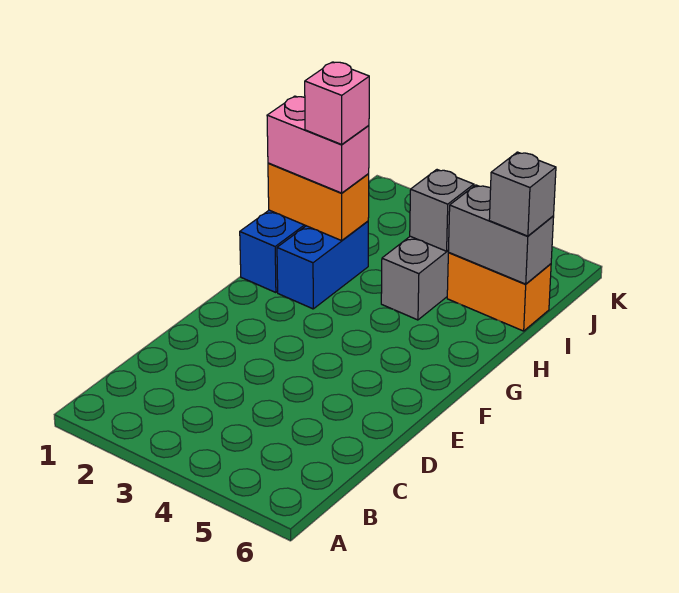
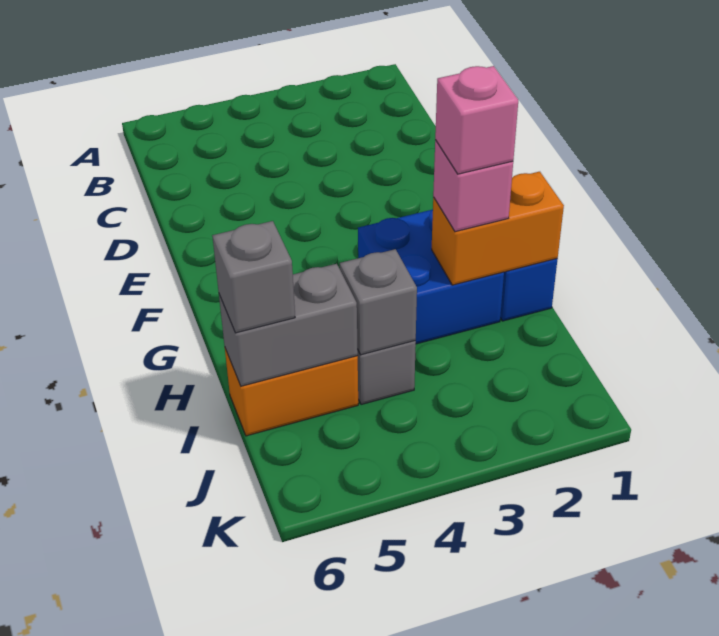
blue brick G2:H2 level 1 -> blue brick G2:H3 level 1
pink brick H1:H2 level 3 -> pink brick H2 level 3

